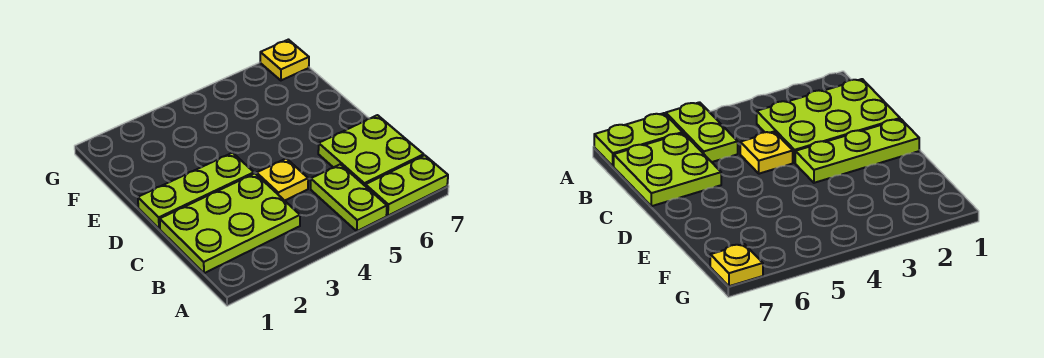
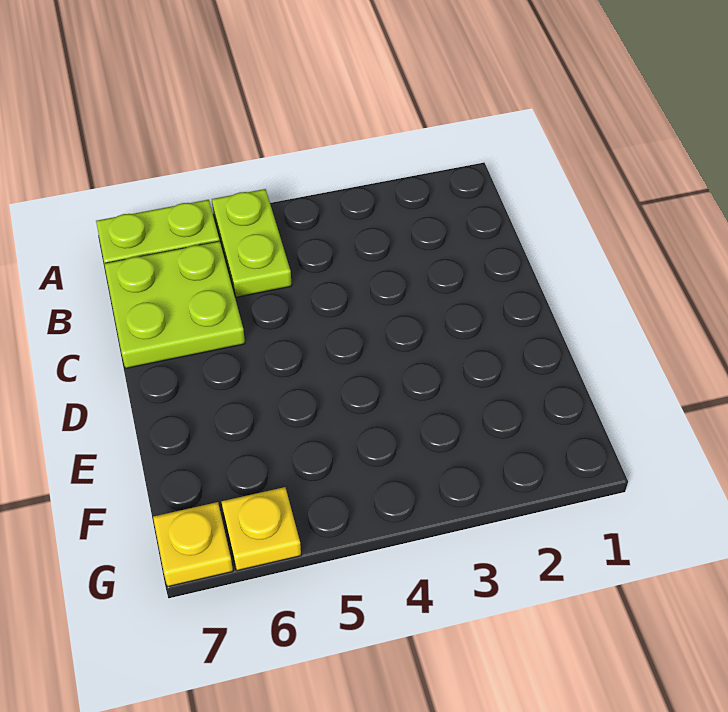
lime plate B1:C3 level 1 -> none
yellow plate C4 level 1 -> yellow plate G6 level 1
lime plate D1:D3 level 1 -> none

